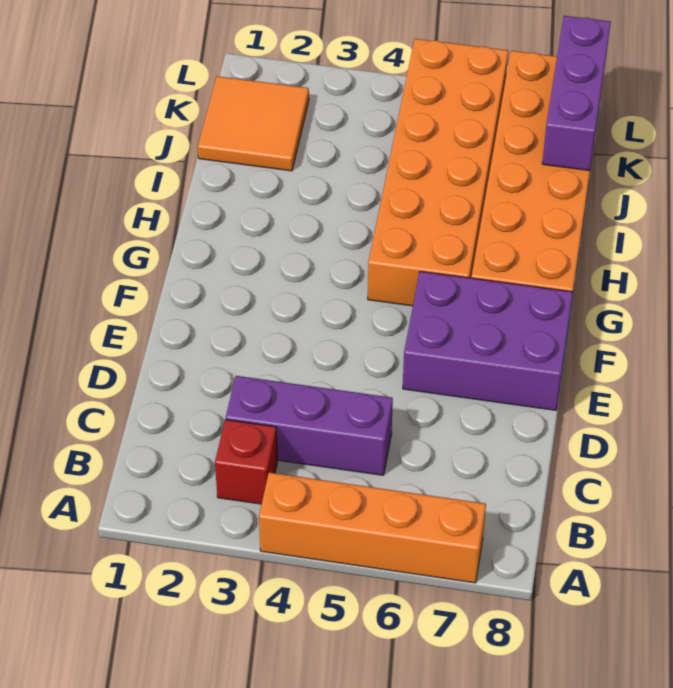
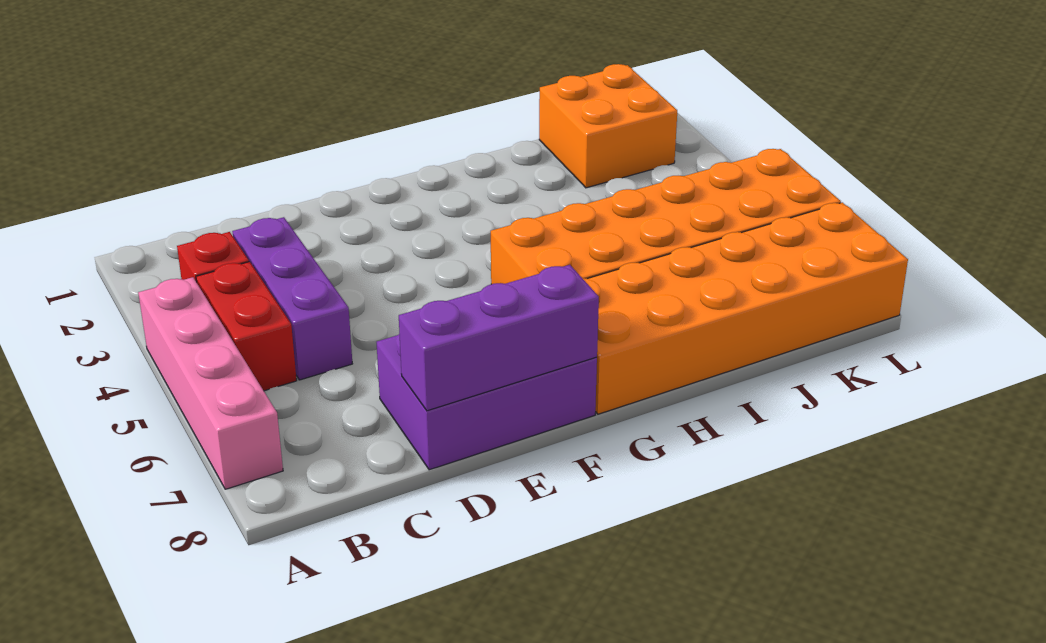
orange brick A4:A7 level 1 -> pink brick A4:A7 level 1
none -> red brick B4:B5 level 1
purple brick E6:F8 level 1 -> purple brick D7:F8 level 1
orange tile J1:K2 level 1 -> orange brick J1:K2 level 1
purple brick J8:L8 level 2 -> purple brick D8:F8 level 2

